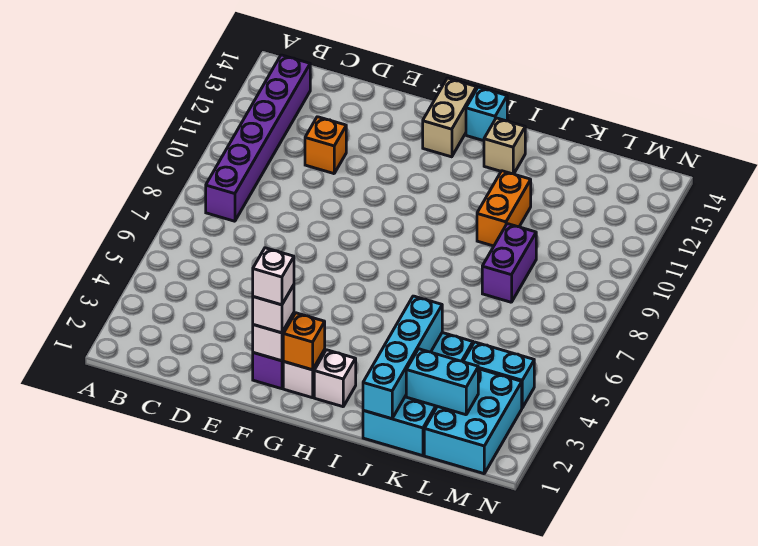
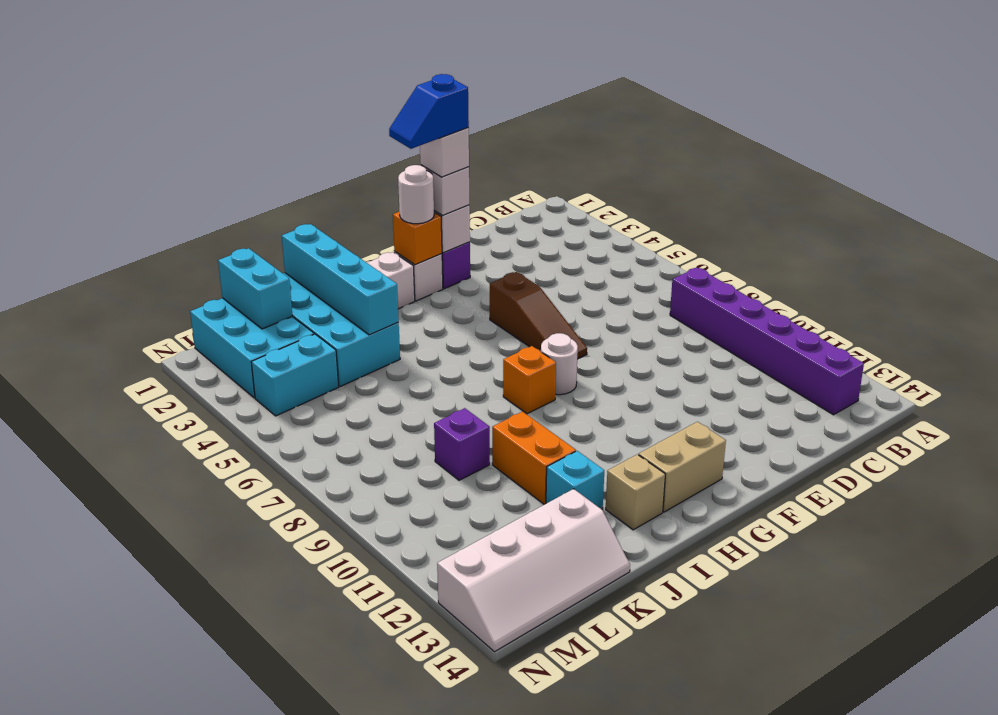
orange brick D11 level 1 -> orange brick H8 level 1
none -> blue slope F2:G2 level 5 top F
none -> brown slope F5:F7 level 1 top 5
none -> white round brick G2 level 3
none -> white round brick G8 level 1
tan brick G13:G14 level 1 -> tan brick G13:H13 level 1
cyan brick H14 level 1 -> cyan brick J12 level 1
cyan brick K2:L2 level 2 -> cyan brick L1:L2 level 2
purple brick K8:K9 level 1 -> purple brick K9 level 1
none -> white slope K13:N14 level 1 top 13

